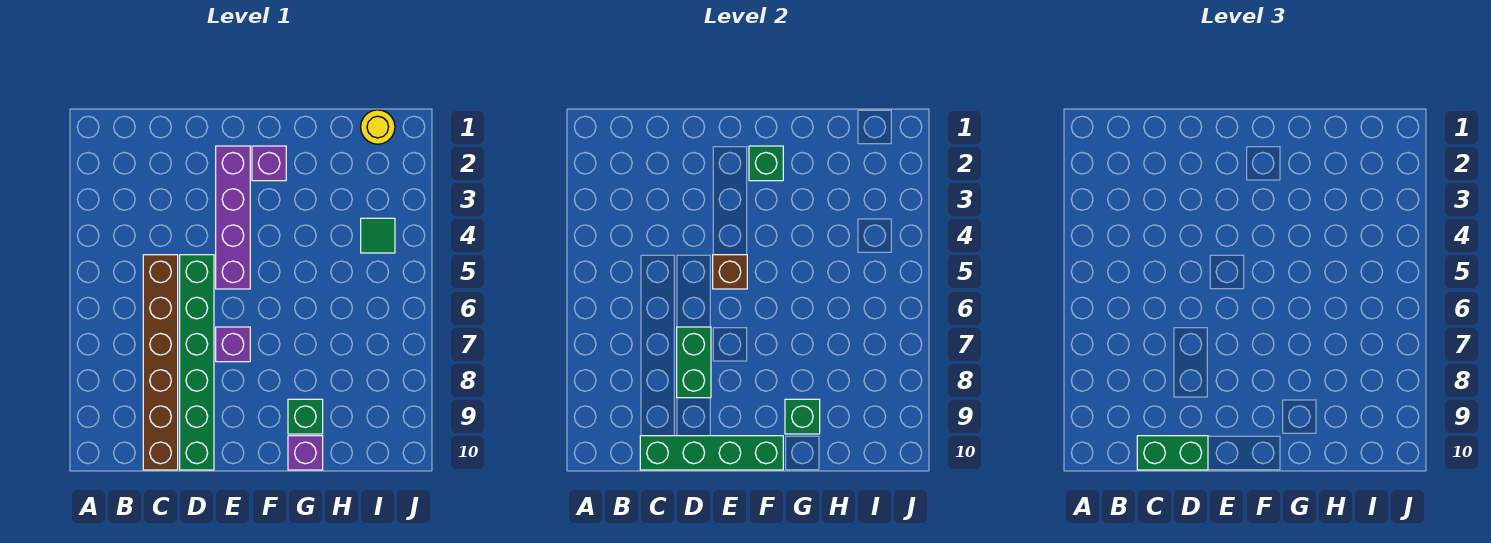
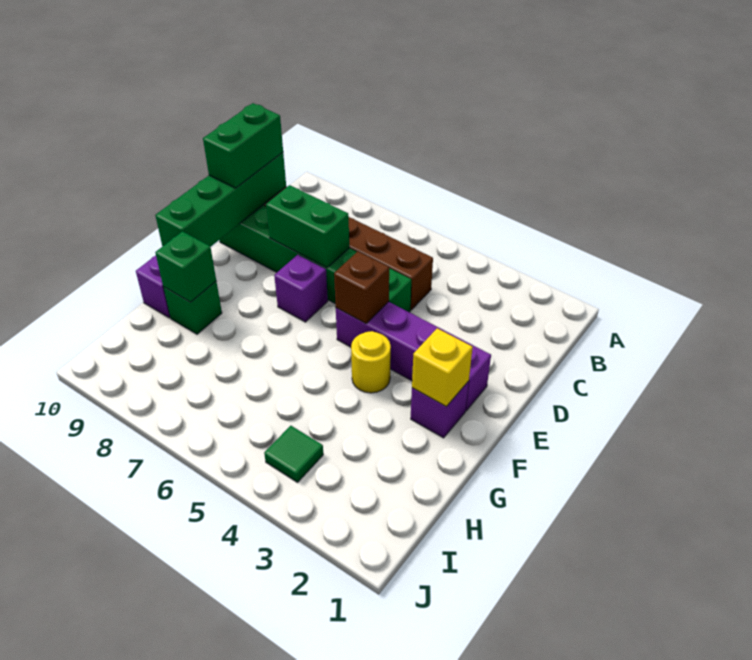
green brick F2 level 2 -> yellow brick F2 level 2
yellow round brick I1 level 1 -> yellow round brick F4 level 1

